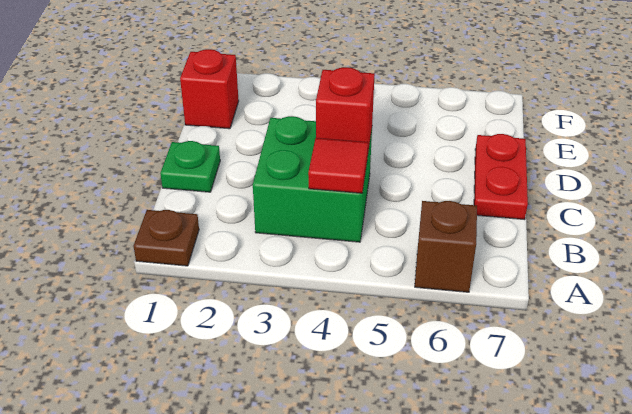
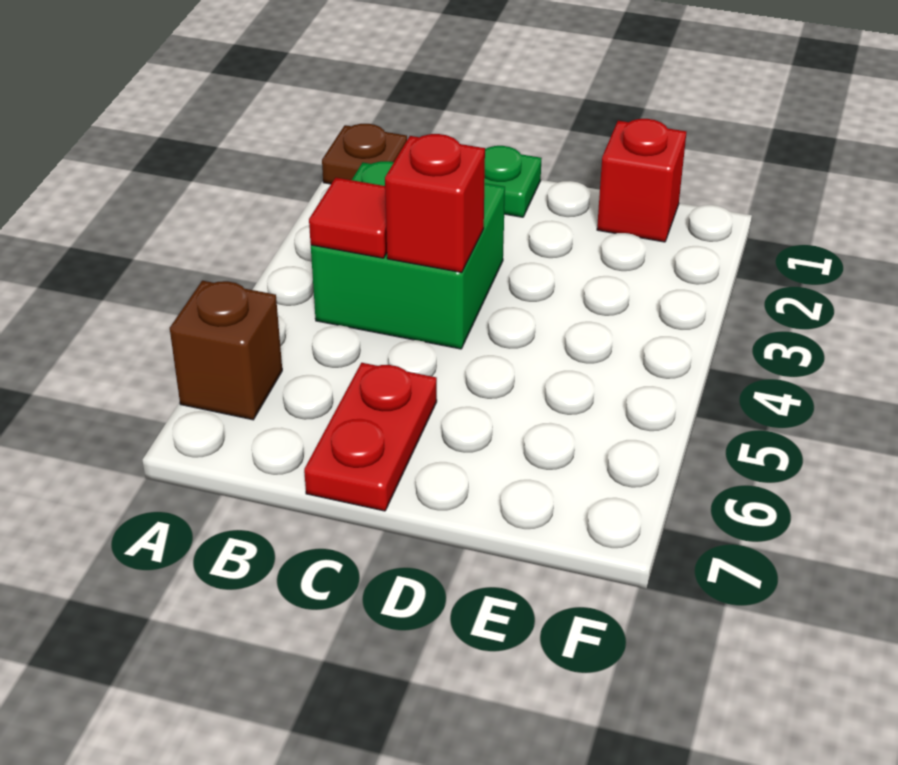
red plate C7:D7 level 1 -> red plate C6:C7 level 1

